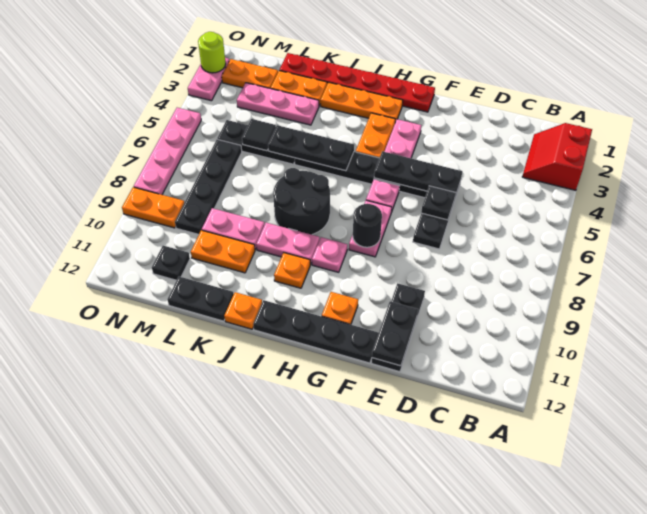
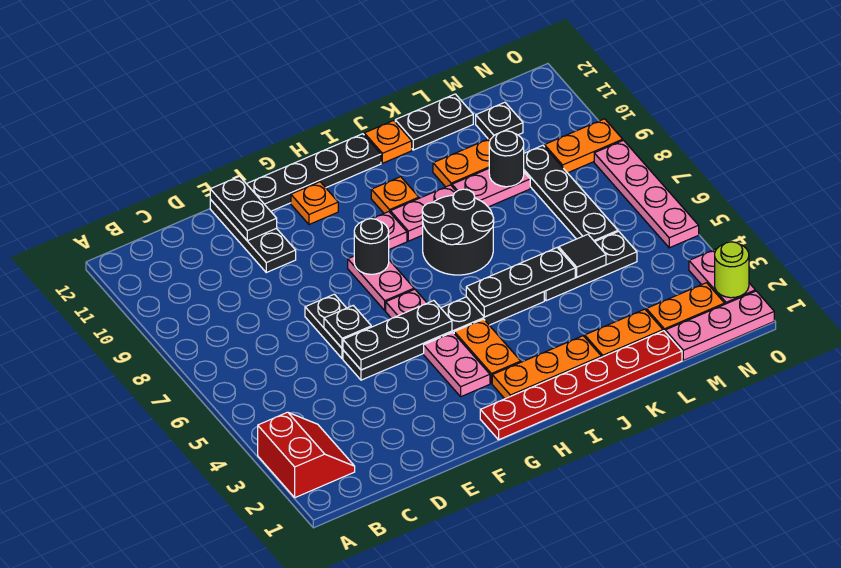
pink plate K3:M3 level 1 -> pink plate M1:O1 level 1
none -> black round brick L9 level 2

